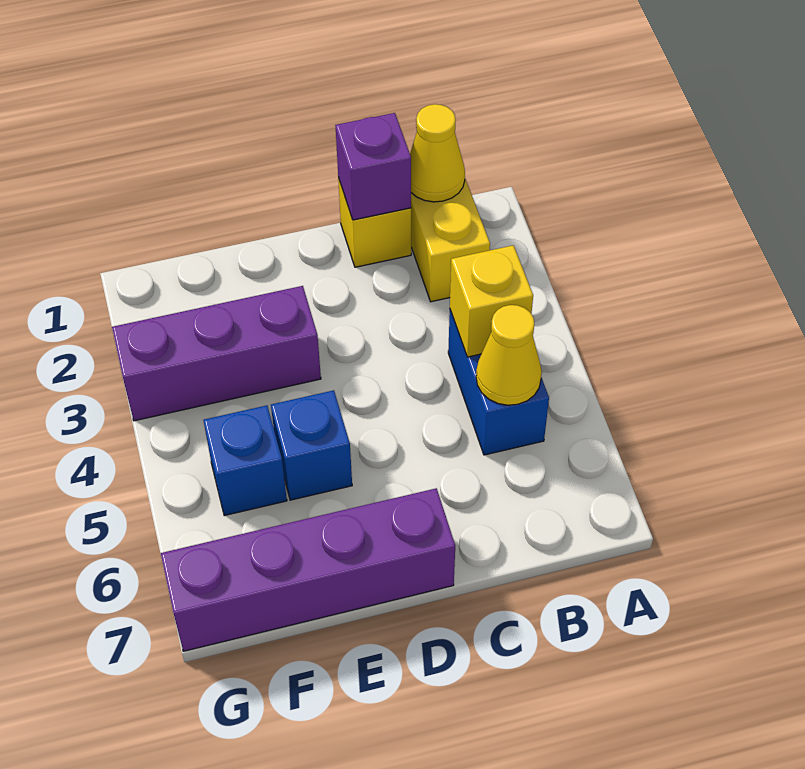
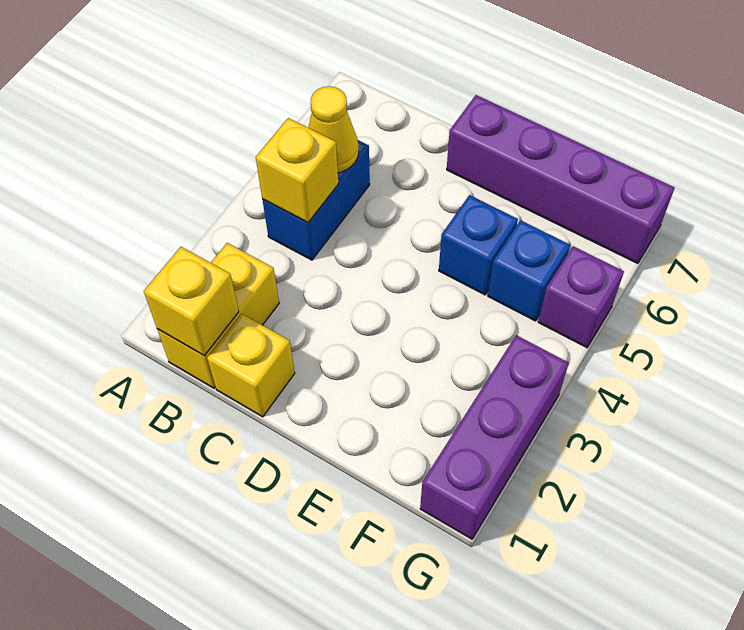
yellow cone B1 level 2 -> yellow brick B1 level 2
purple brick C1 level 2 -> purple brick G5 level 1
purple brick E3:G3 level 1 -> purple brick G1:G3 level 1

